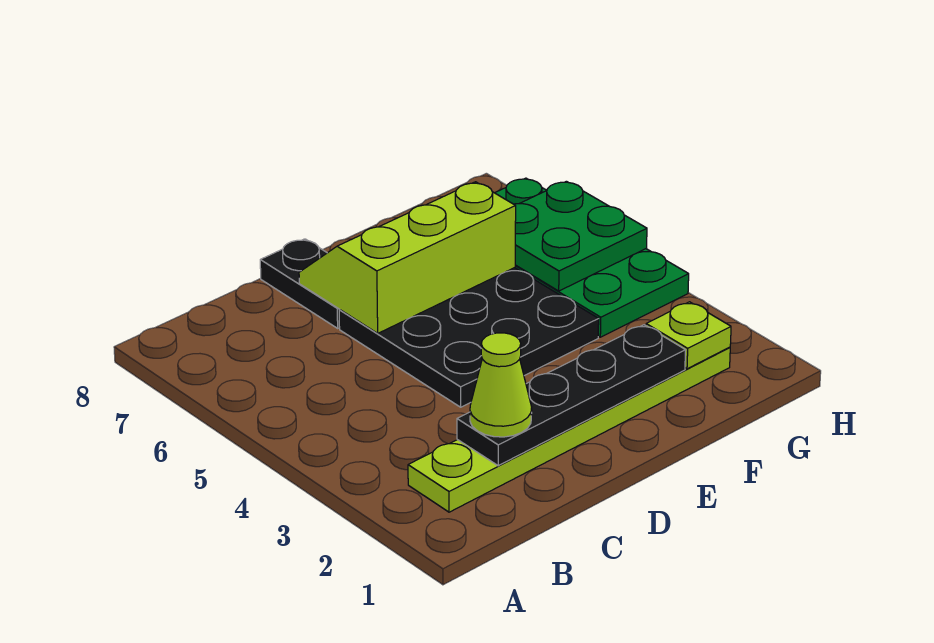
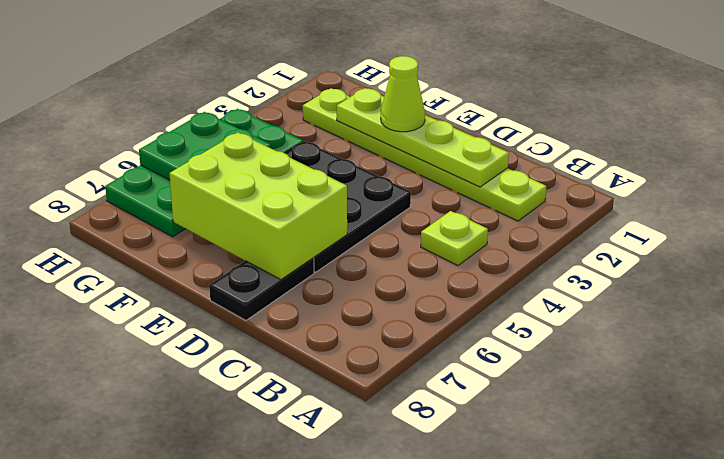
black plate C2:F2 level 2 -> lime plate C2:F2 level 2
lime cone C2 level 3 -> lime cone E2 level 3
lime slope D6:F7 level 2 top 6 -> lime brick D6:F7 level 2
lime plate G2 level 2 -> lime plate B4 level 1

